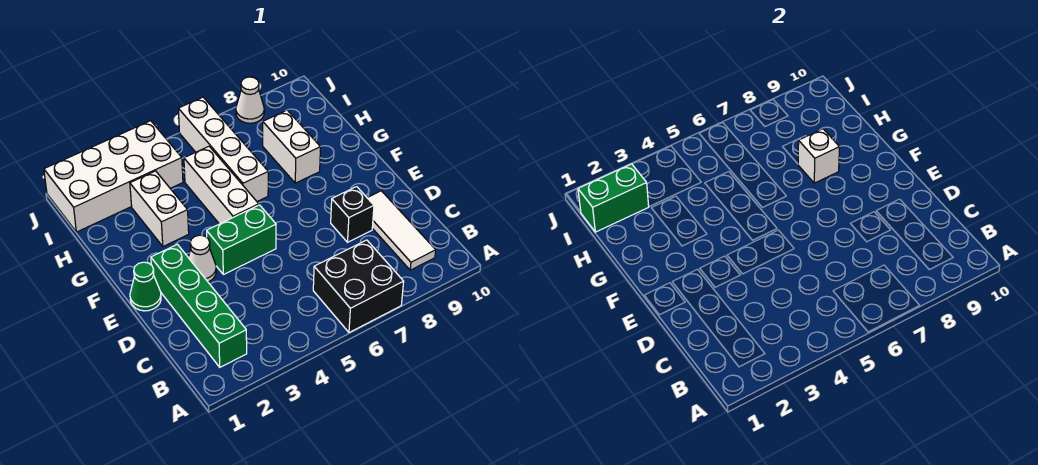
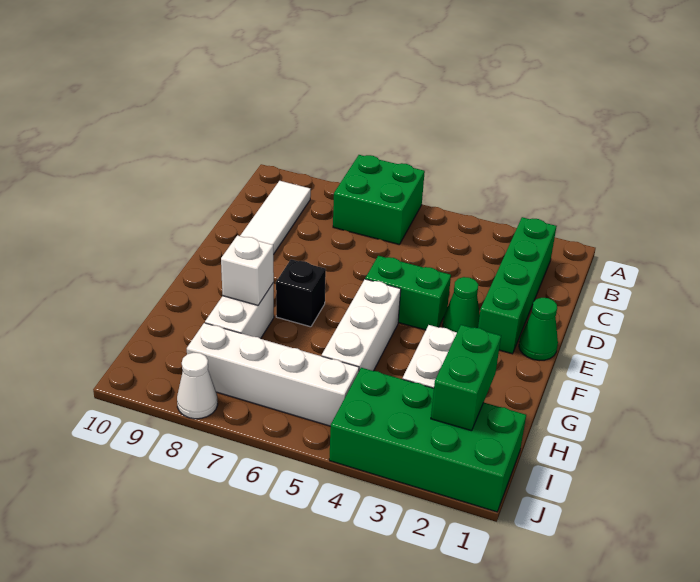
black brick A6:B7 level 1 -> green brick A6:B7 level 1
black brick D8 level 1 -> black brick F7 level 1
white cone E3 level 1 -> green cone E3 level 1
white brick G6:J6 level 1 -> white brick I5:I8 level 1
white brick I1:J4 level 1 -> green brick I1:J4 level 1
green brick I1:I2 level 2 -> green brick H2:I2 level 2

